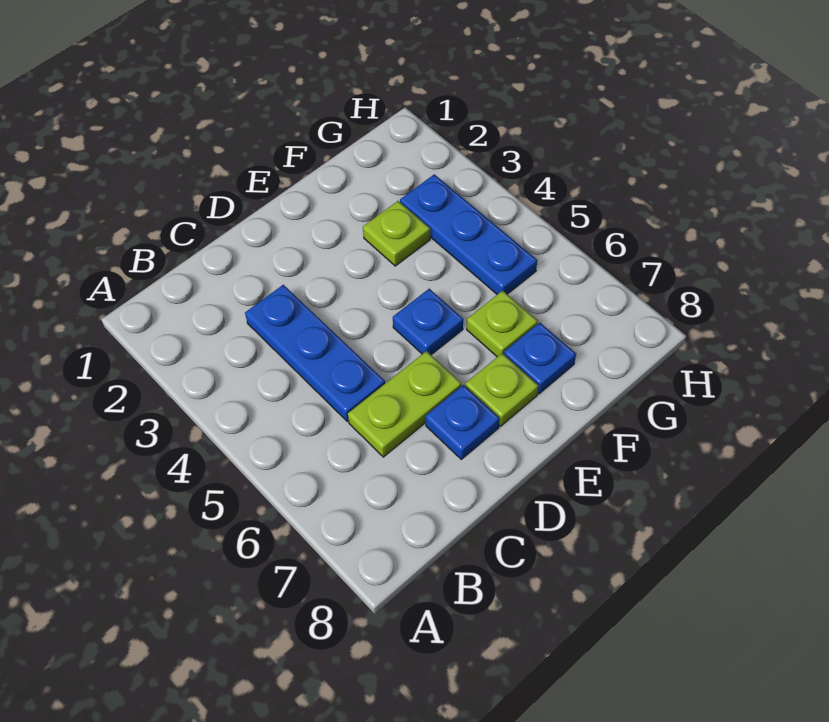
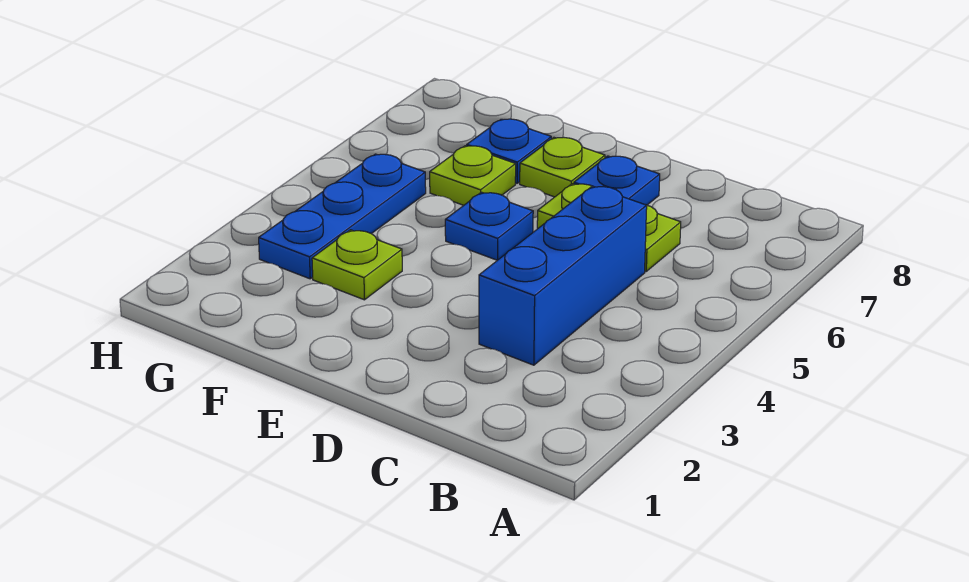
blue plate C3:C5 level 1 -> blue brick C3:C5 level 1

